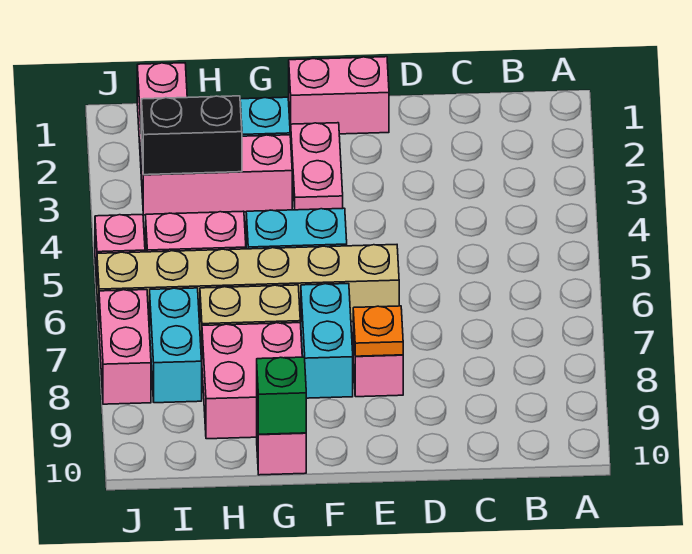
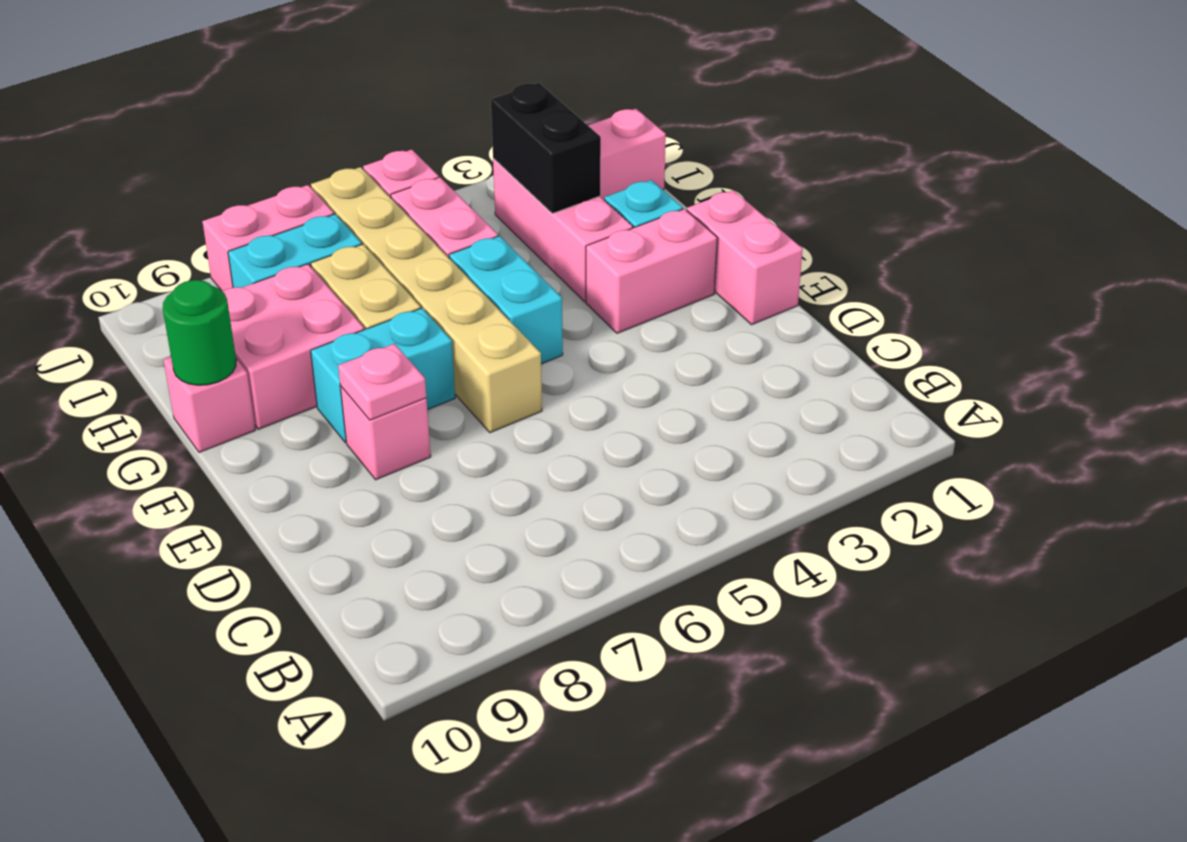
orange plate E8 level 2 -> pink plate E8 level 2
pink plate F2:F3 level 1 -> pink brick F2:F3 level 1
green brick G10 level 2 -> green round brick G10 level 2

